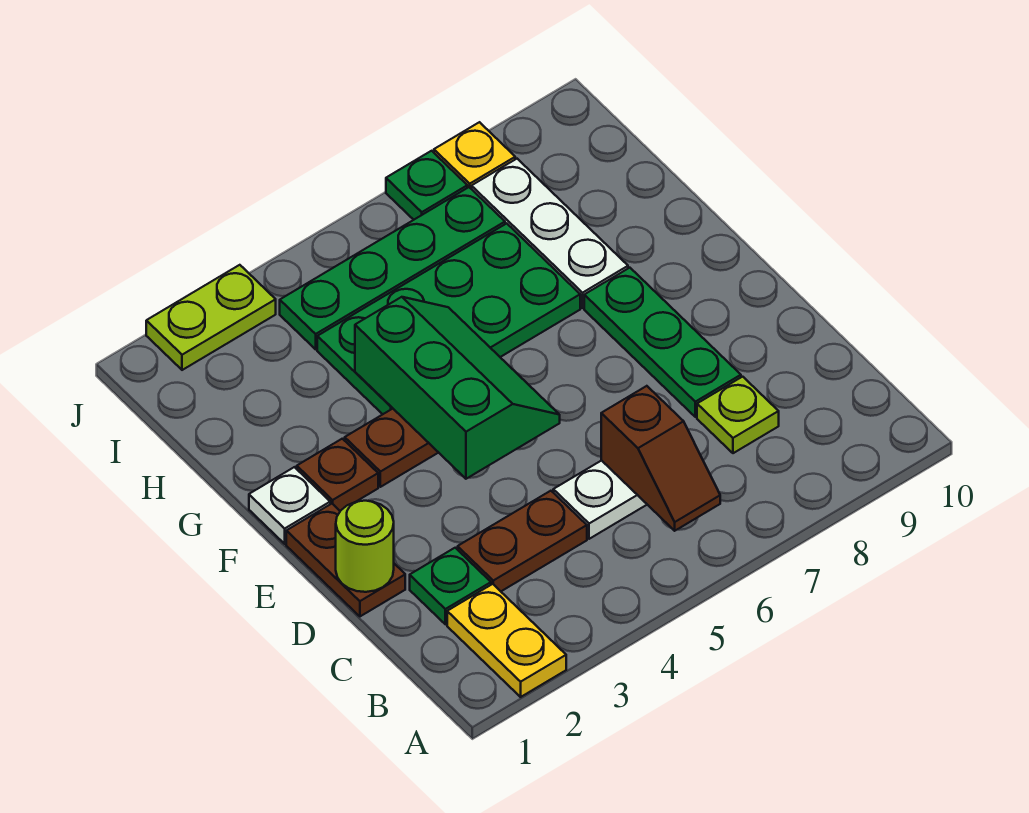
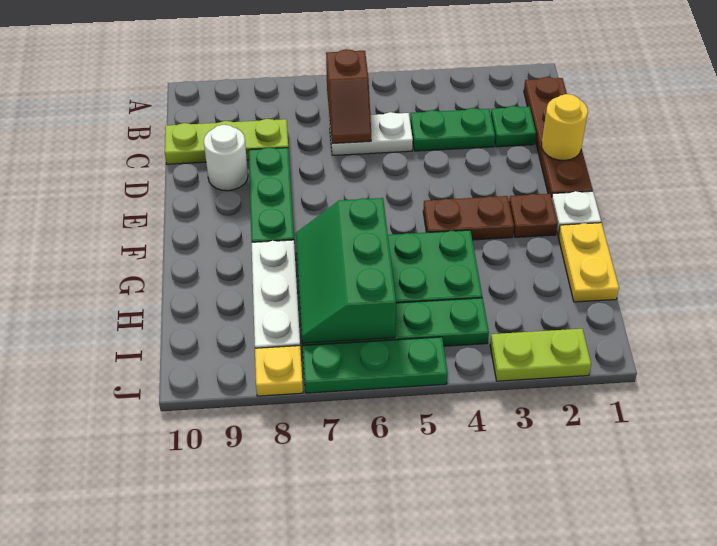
yellow plate A2:B2 level 1 -> yellow plate G1:H1 level 1
brown slope B6:C6 level 2 top C -> brown slope B6:C6 level 2 top B
brown plate C3:C4 level 1 -> green plate C3:C4 level 1
lime plate C8 level 1 -> lime plate C8:C10 level 1
brown plate D1:E1 level 1 -> brown plate B1:E1 level 1
lime round brick D1 level 2 -> yellow round brick D1 level 2
none -> white round brick D9 level 1
green slope E4:G5 level 2 top 4 -> green slope G6:I7 level 2 top 6
green plate J7 level 1 -> green plate J5:J7 level 1

